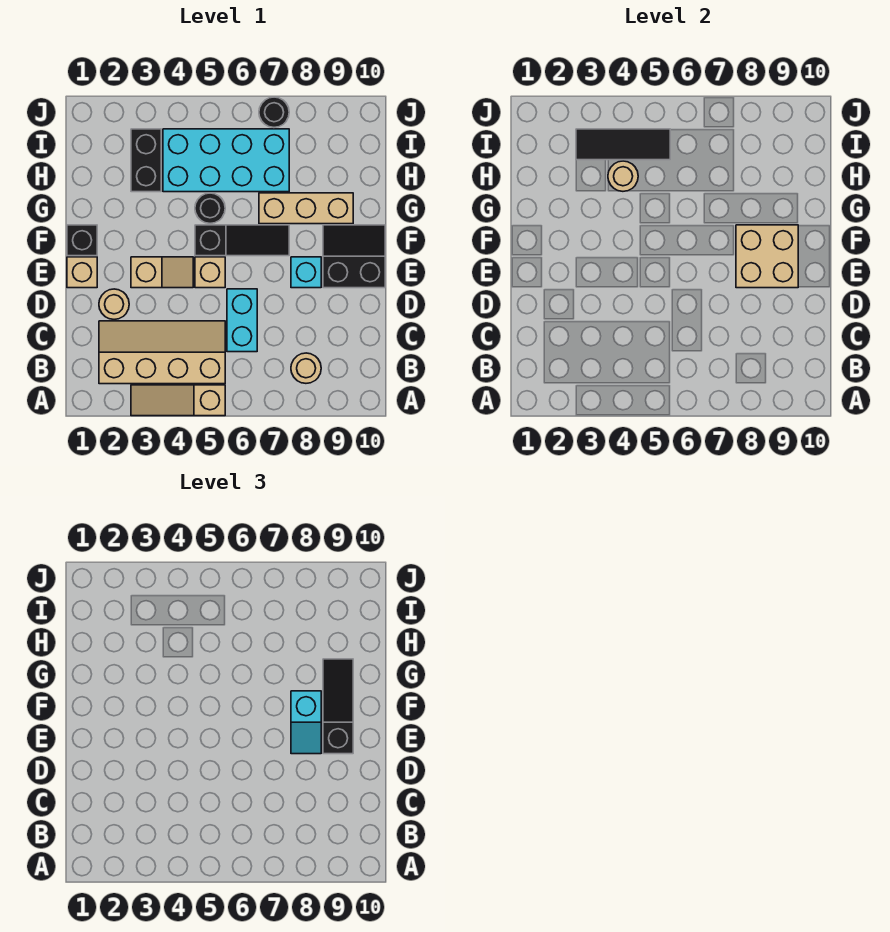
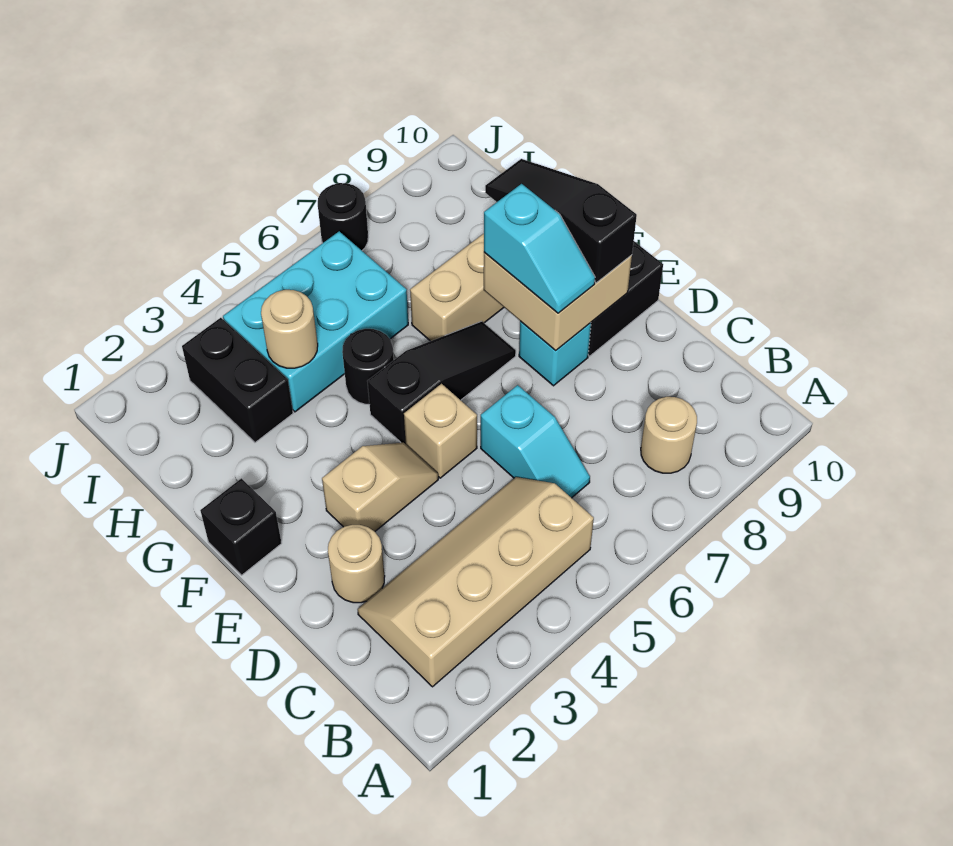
tan slope A3:A5 level 1 top 5 -> none
cyan brick C6:D6 level 1 -> cyan slope C6:D6 level 1 top D
tan brick E1 level 1 -> none
cyan brick H4:I7 level 1 -> cyan brick H4:I6 level 1
black tile I3:I5 level 2 -> none

